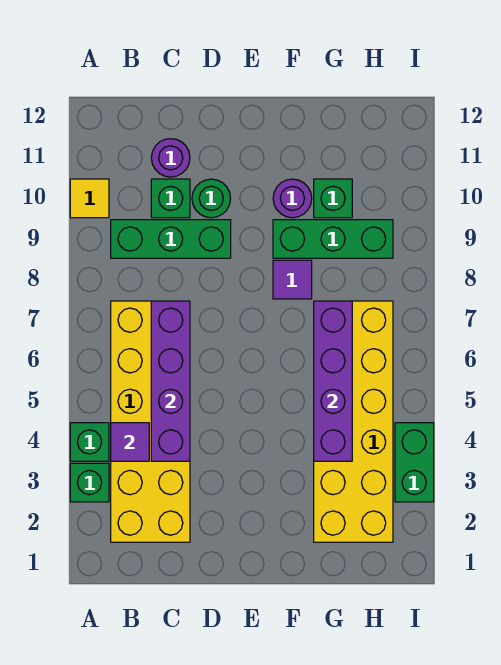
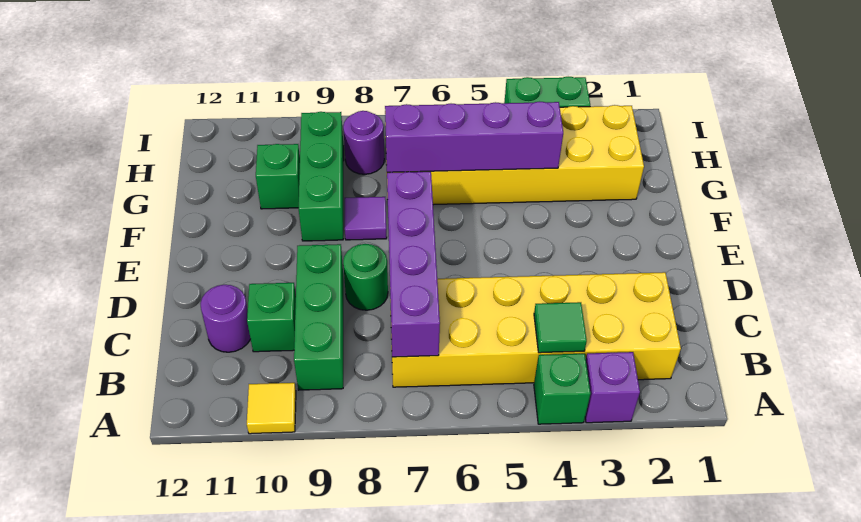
green brick A3 level 1 -> purple brick A3 level 1
purple tile B4 level 2 -> green tile B4 level 2
purple brick C4:C7 level 2 -> purple brick B7:E7 level 2
green round brick D10 level 1 -> green round brick D8 level 1
purple round brick F10 level 1 -> purple round brick H8 level 1

